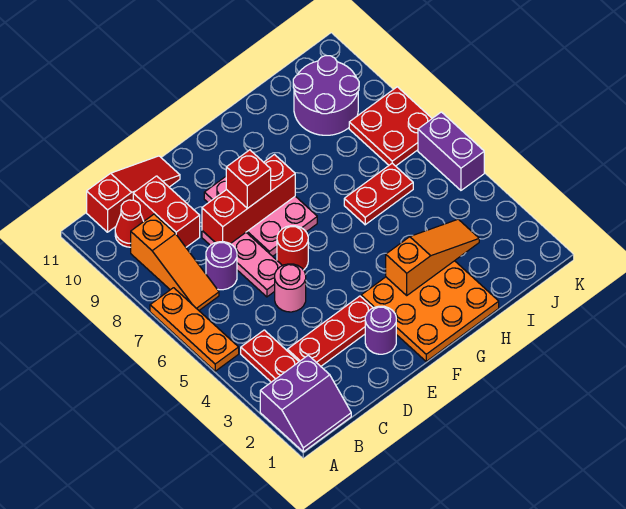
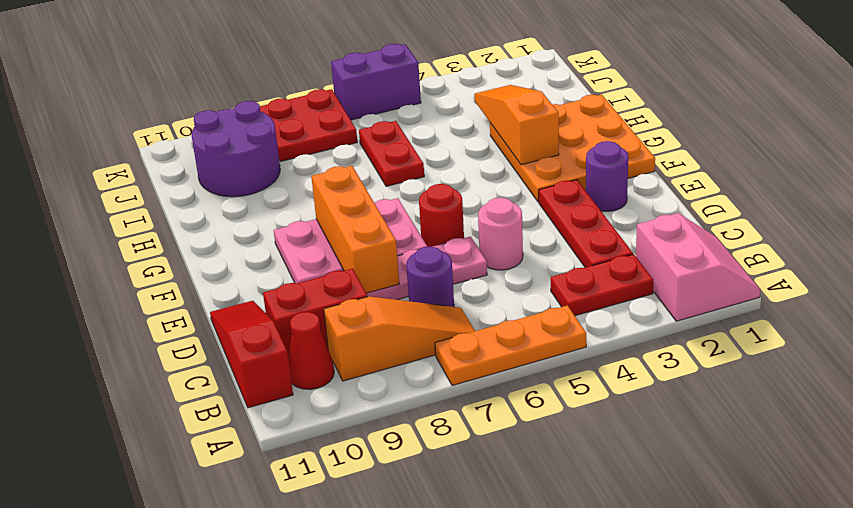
purple slope A1:B2 level 1 top 2 -> pink slope A1:B2 level 1 top 2
red brick D8:F8 level 2 -> orange brick D8:F8 level 2
red brick E8 level 3 -> none

